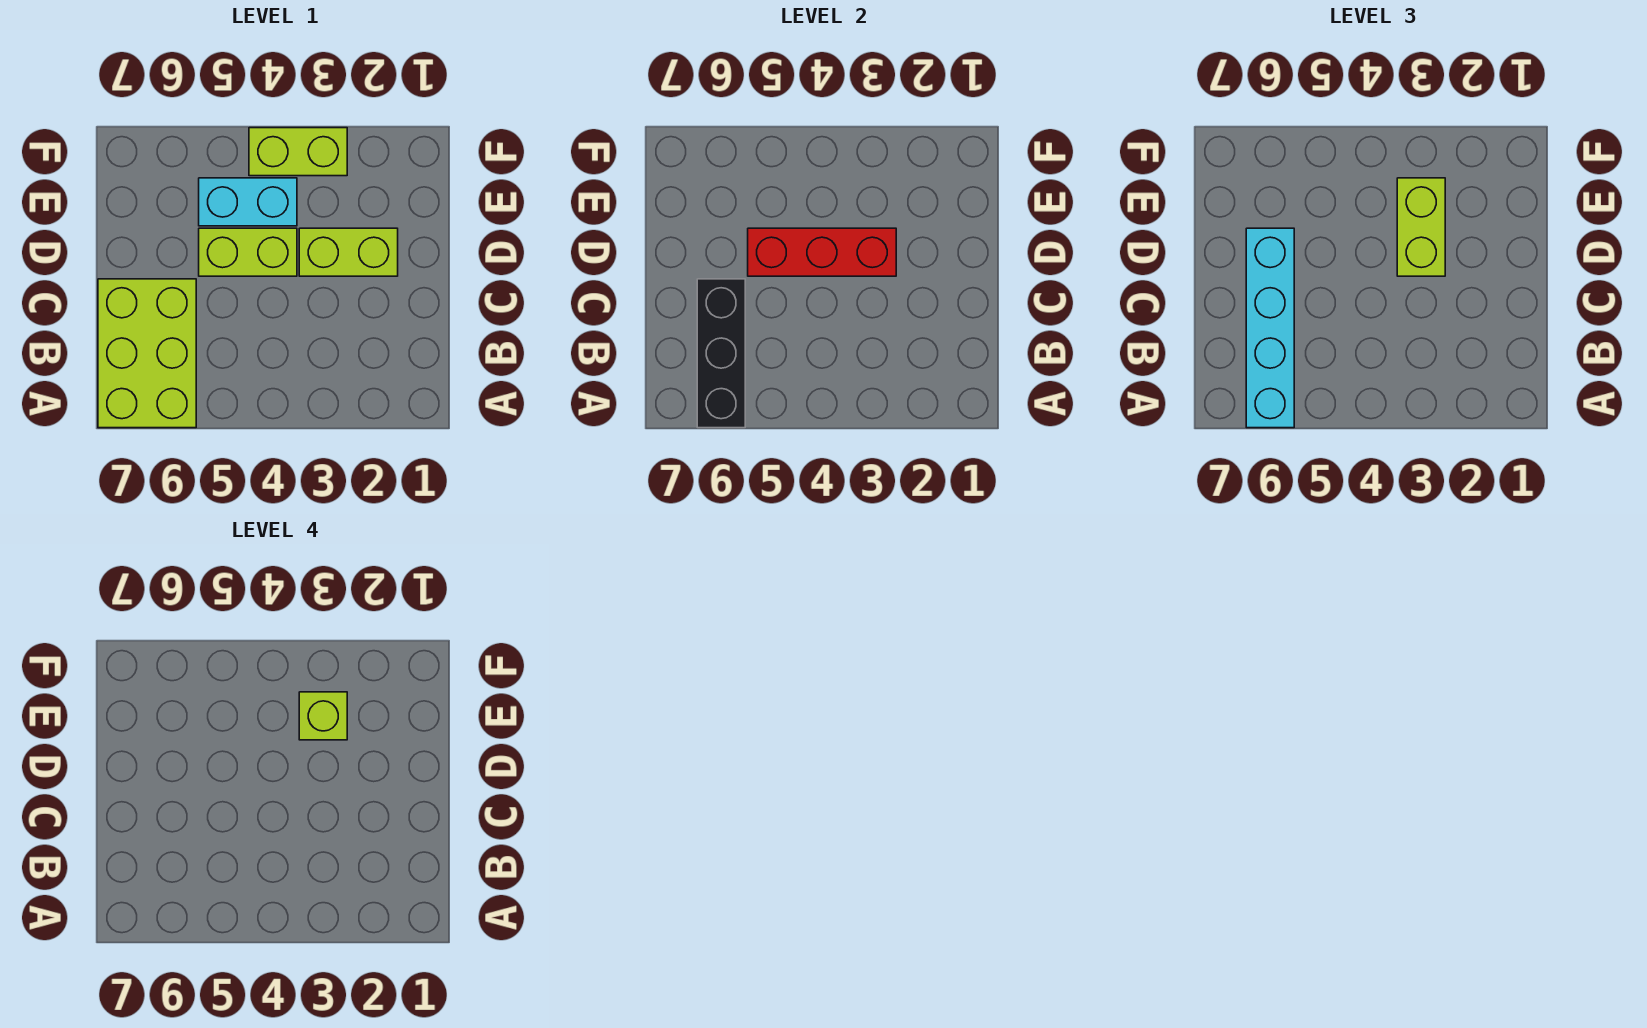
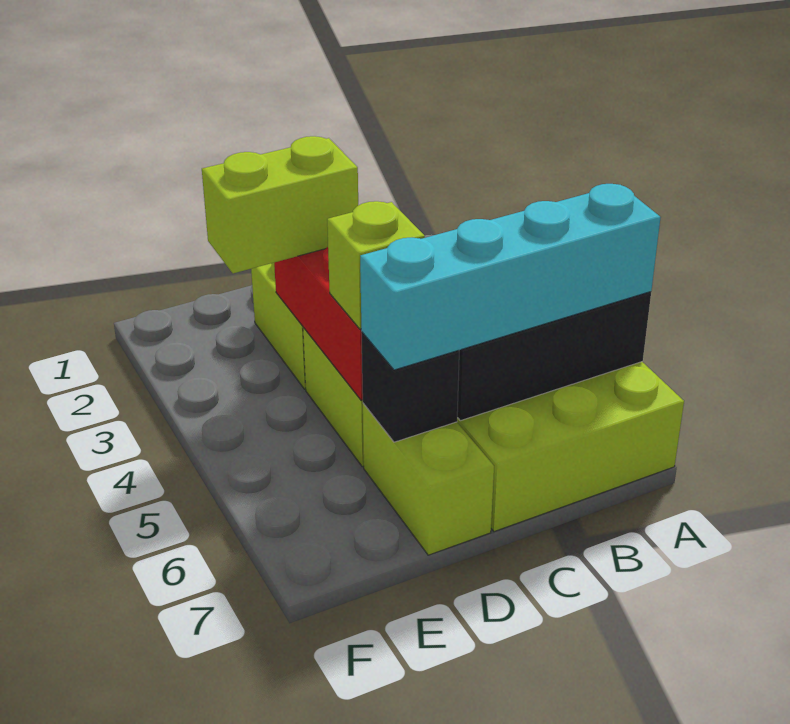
none -> black brick D6 level 2
lime brick E3 level 4 -> lime brick D5 level 3
cyan brick E4:E5 level 1 -> none
lime brick F3:F4 level 1 -> lime brick D6:D7 level 1

